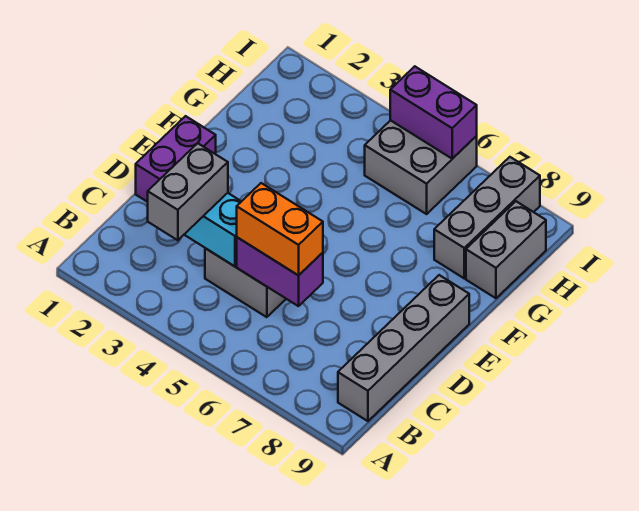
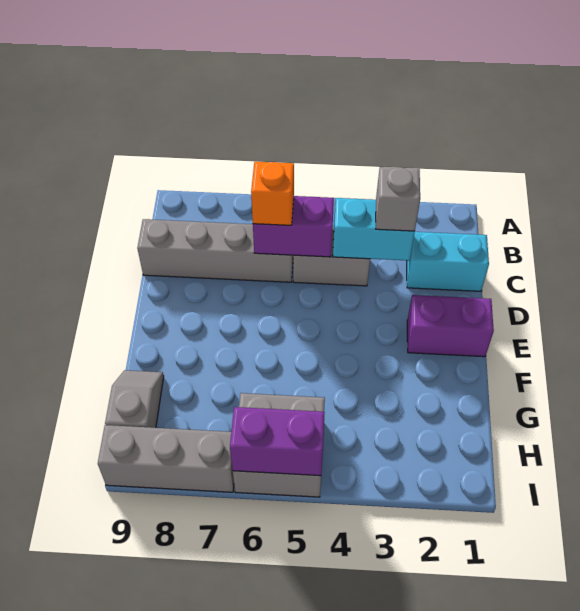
grey brick B3:C3 level 3 -> grey brick C3 level 3
grey brick B9:E9 level 1 -> grey brick C6:C9 level 1
none -> cyan brick C1:C2 level 1
orange brick C5:C6 level 3 -> orange brick C6 level 3
purple brick D1:E1 level 1 -> purple brick E1:E2 level 1
grey brick G8:I8 level 1 -> grey brick I7:I9 level 1
grey brick G9:H9 level 1 -> grey slope G9:H9 level 1 top H

